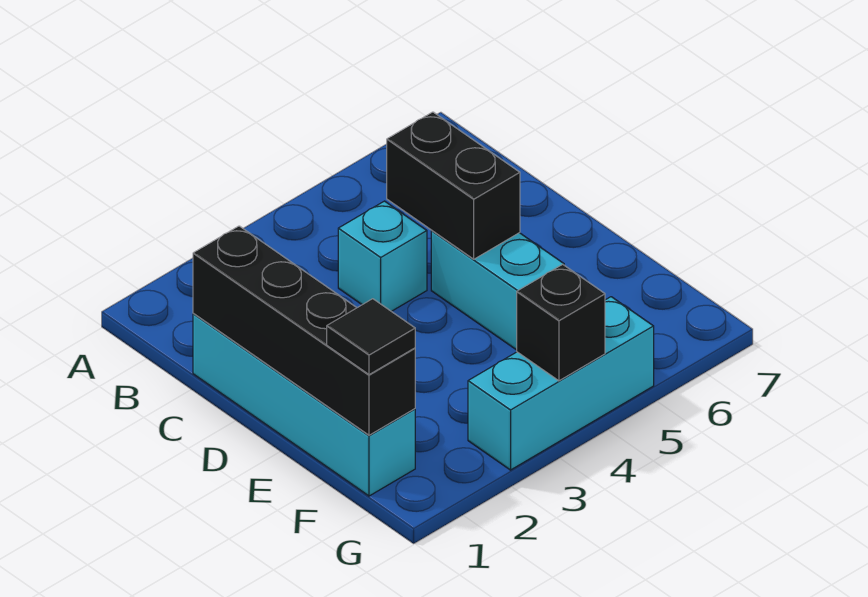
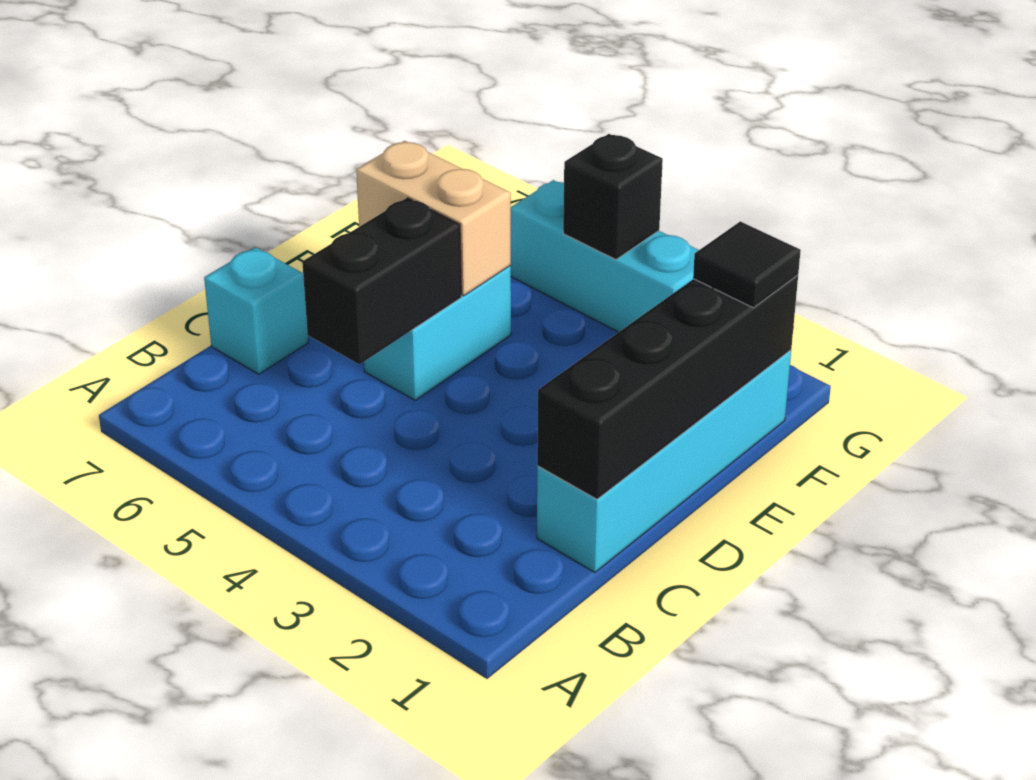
cyan brick C4 level 1 -> cyan brick C7 level 1
none -> tan brick E5:E6 level 2

